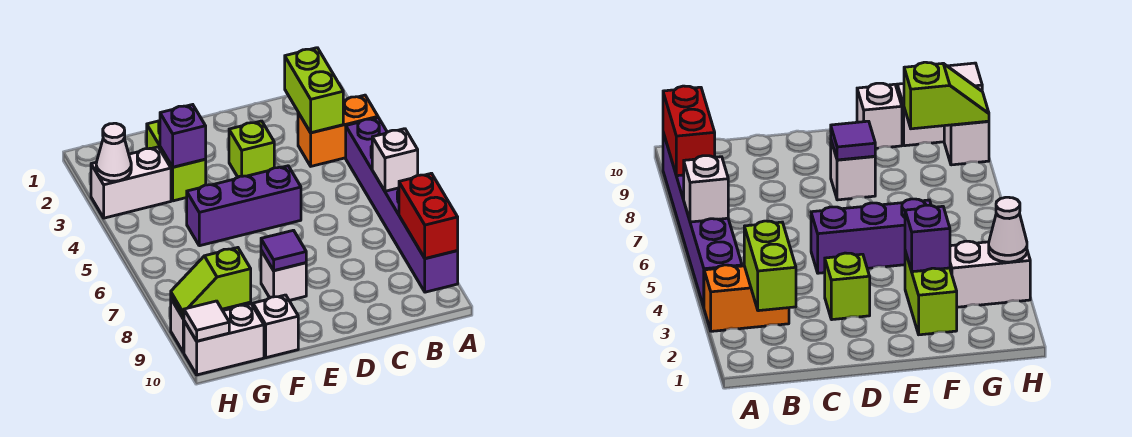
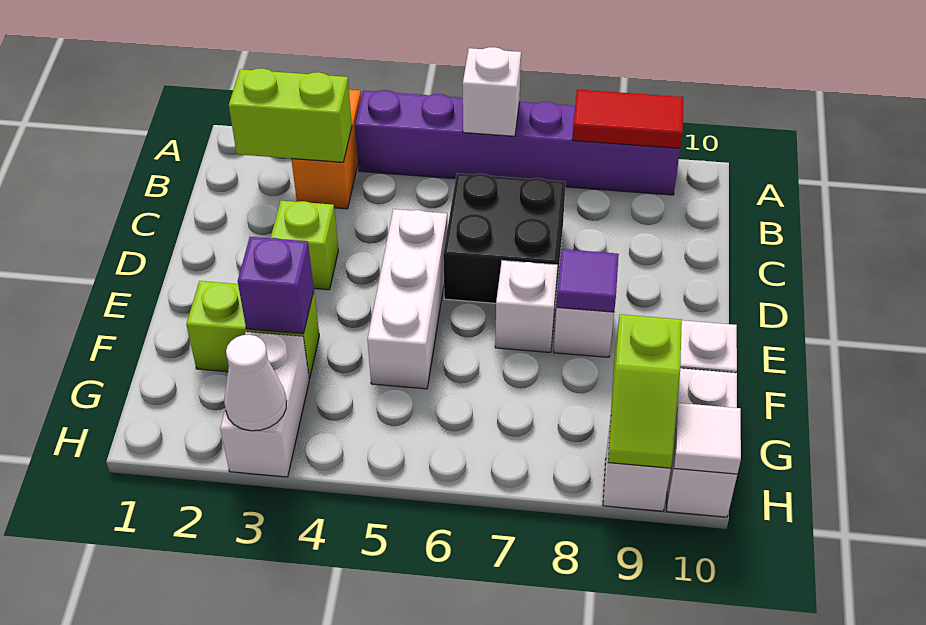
red brick A8:A9 level 2 -> red tile A8:A9 level 2
none -> black brick C6:D7 level 1
purple brick D5:F5 level 1 -> white brick D5:F5 level 1
none -> white brick E7 level 1

